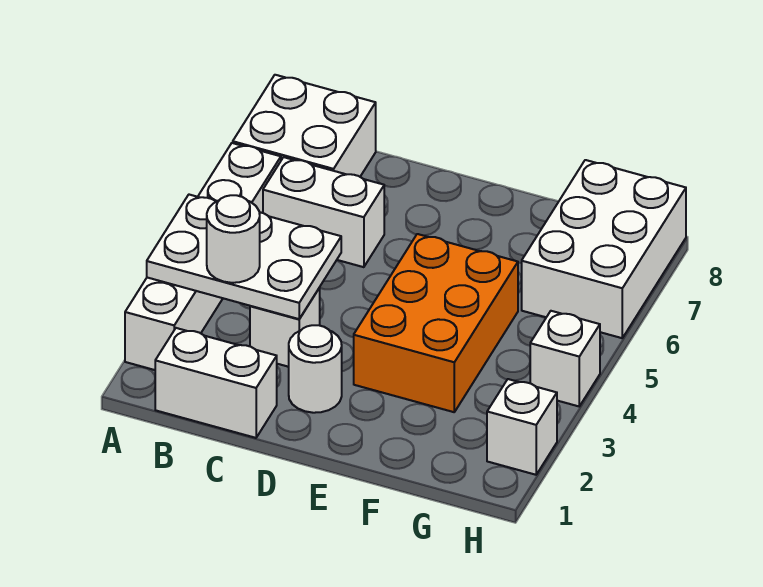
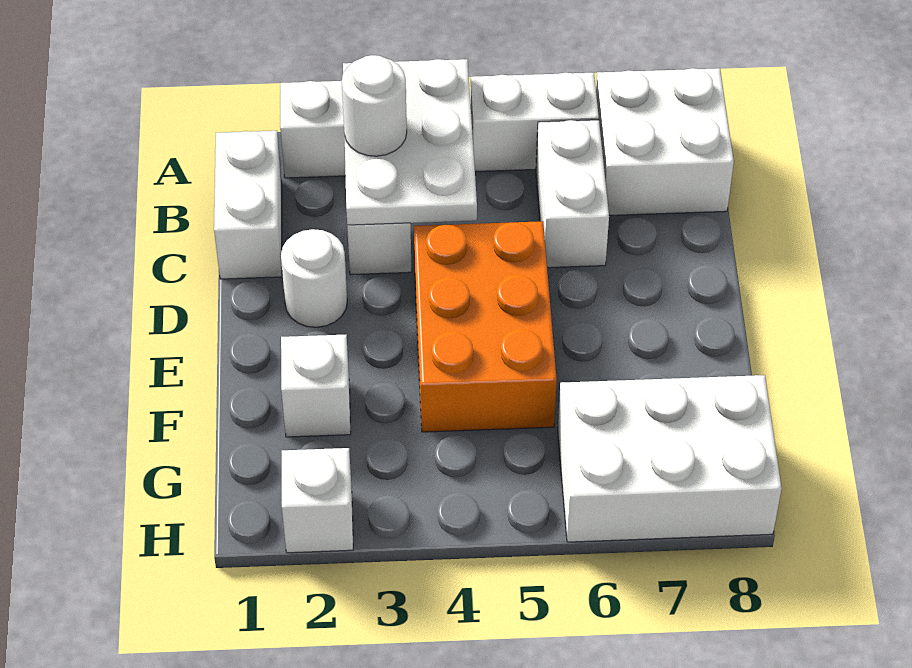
orange brick E3:F5 level 1 -> orange brick D4:F5 level 1
white brick H4 level 1 -> white brick F2 level 1

